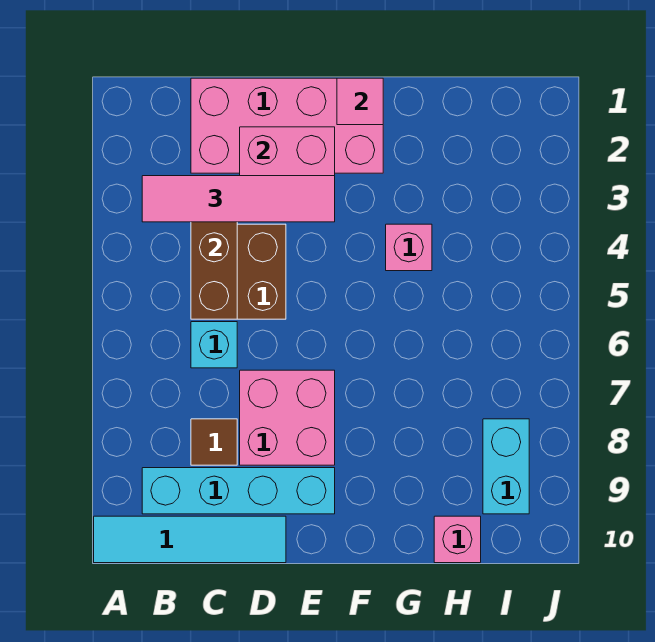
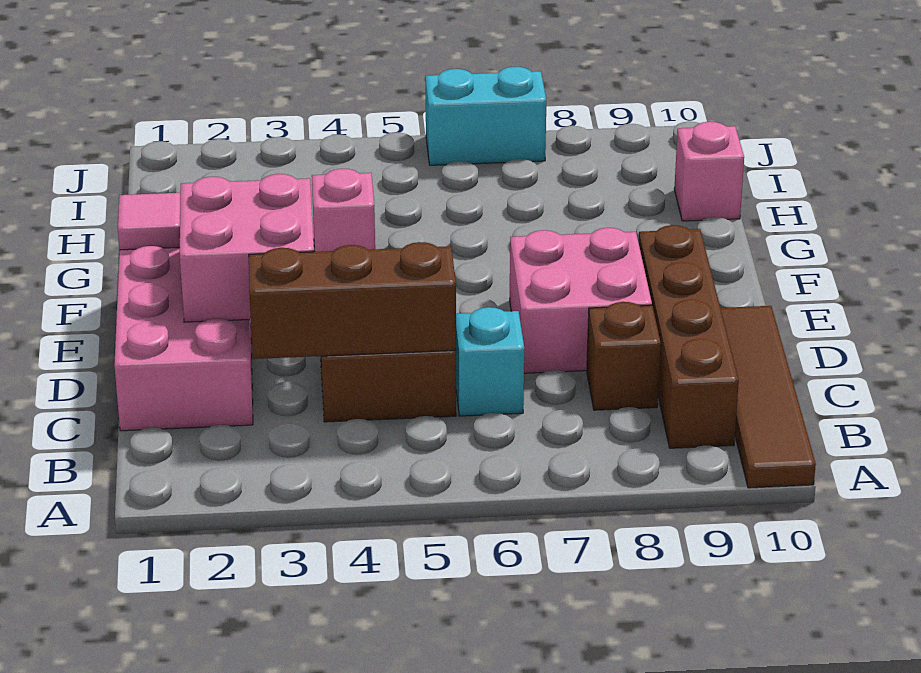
cyan tile A10:D10 level 1 -> brown tile A10:D10 level 1
pink tile B3:E3 level 3 -> none
cyan brick B9:E9 level 1 -> brown brick B9:E9 level 1
brown tile C8 level 1 -> brown brick C8 level 1
cyan brick I8:I9 level 1 -> cyan brick J6:J7 level 1

